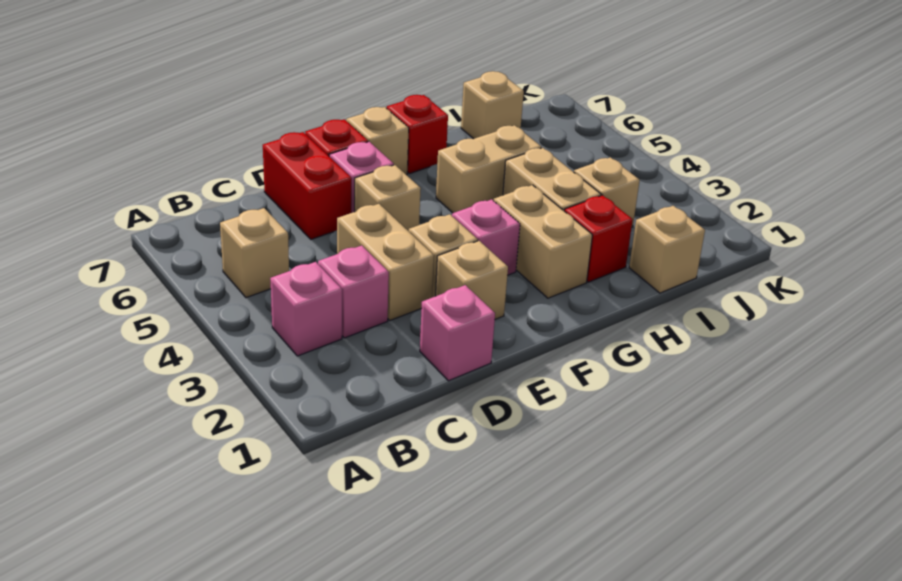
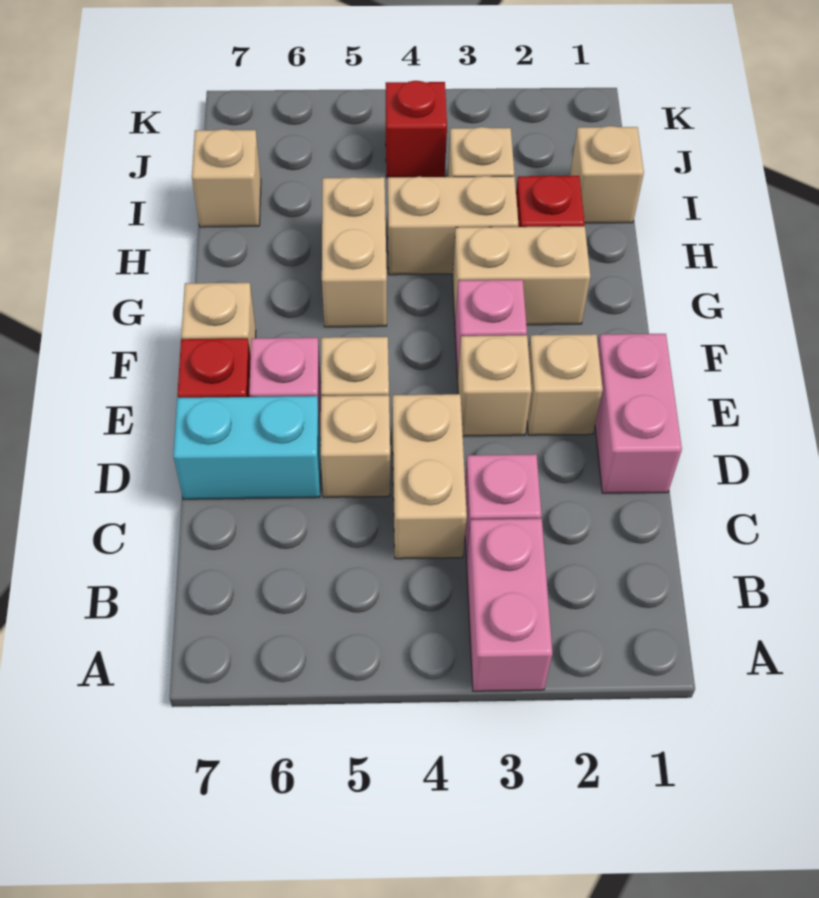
pink brick B3 level 1 -> pink brick A3:B3 level 1
tan brick B5 level 1 -> tan brick D5 level 1
pink brick D1 level 1 -> pink brick D1:E1 level 1
tan brick D3:D4 level 1 -> tan brick C4:D4 level 1
red brick D6:D7 level 1 -> cyan brick D6:D7 level 1
red brick G7 level 1 -> red brick J4 level 1

